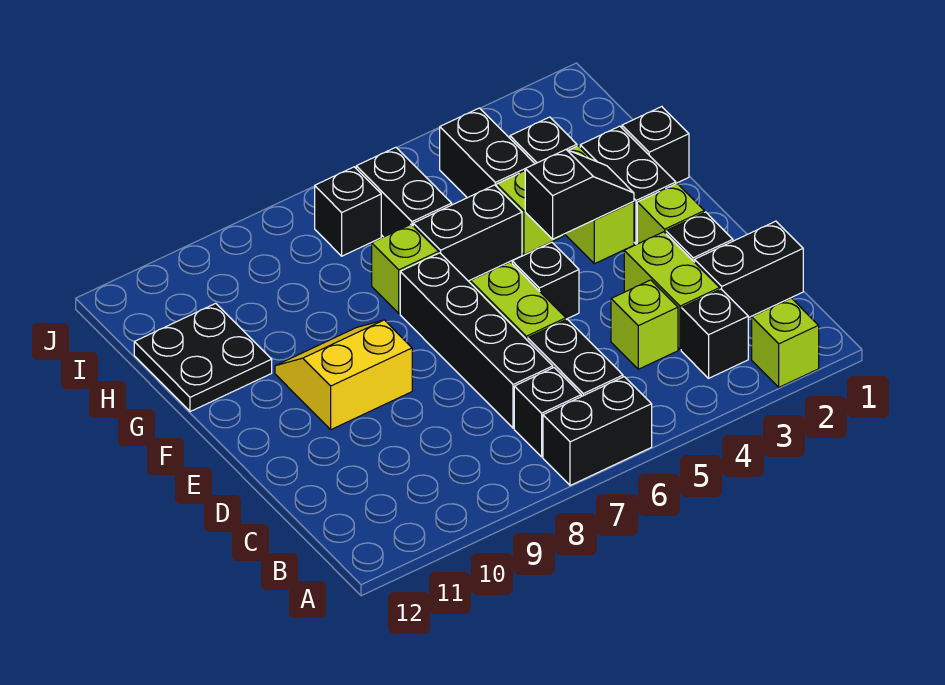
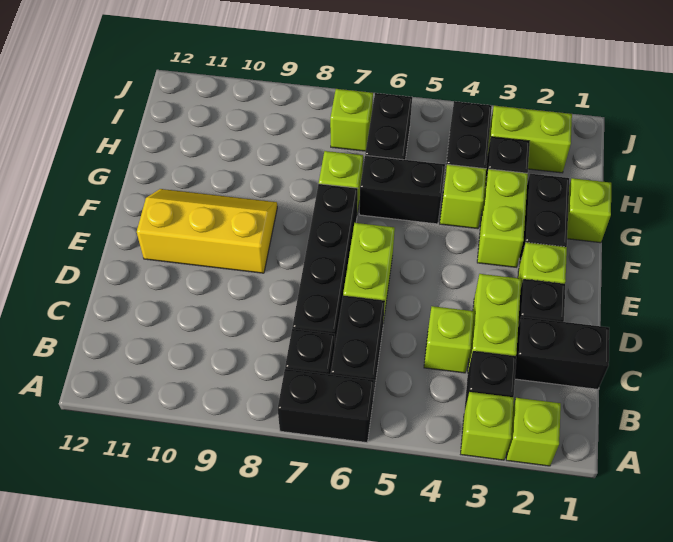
none -> lime brick A3 level 1
black brick E5 level 1 -> none
yellow slope E9:F10 level 1 top E -> yellow slope E9:F11 level 1 top E
black slope F3:F4 level 2 top 4 -> none
black brick G1 level 1 -> lime brick G1 level 1
black plate G11:H12 level 1 -> none
none -> lime brick I2:I3 level 1
black brick I7 level 1 -> lime brick I7 level 1

